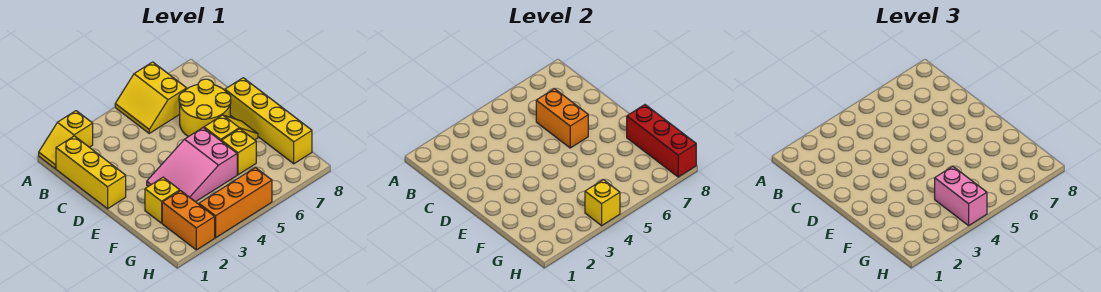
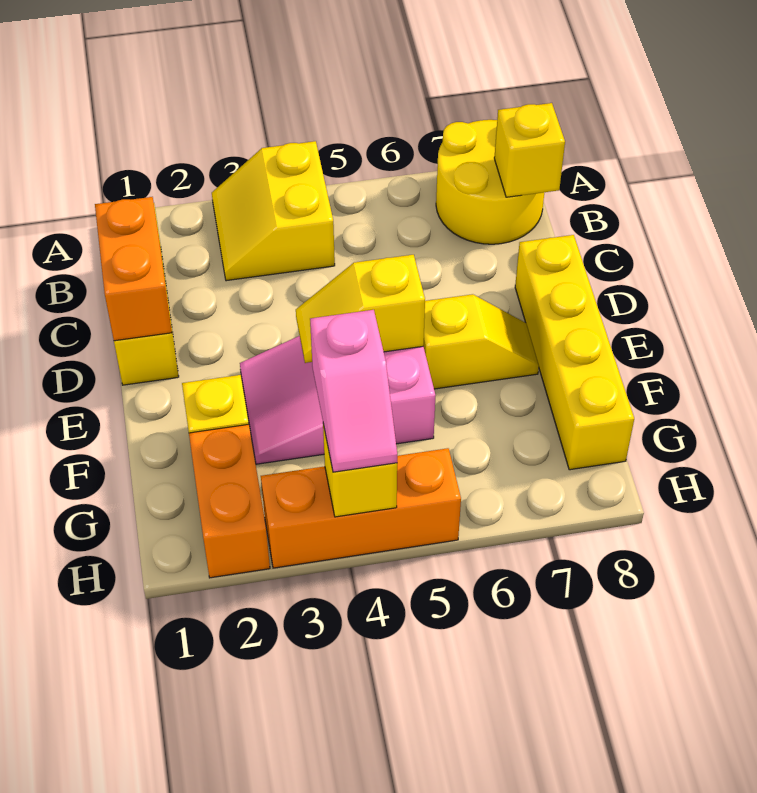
yellow slope A1:A2 level 1 top 2 -> yellow slope E4:E5 level 2 top 5
yellow slope A5:B6 level 1 top 6 -> yellow slope A3:B4 level 1 top 4
yellow round brick C6:D7 level 1 -> yellow round brick A7:B8 level 1
orange brick C6:D6 level 2 -> orange brick C1:D1 level 2
yellow brick F6 level 1 -> yellow brick B8 level 2
red brick F8:H8 level 2 -> none
pink brick G4:H4 level 3 -> pink slope G4:H4 level 3 top G

